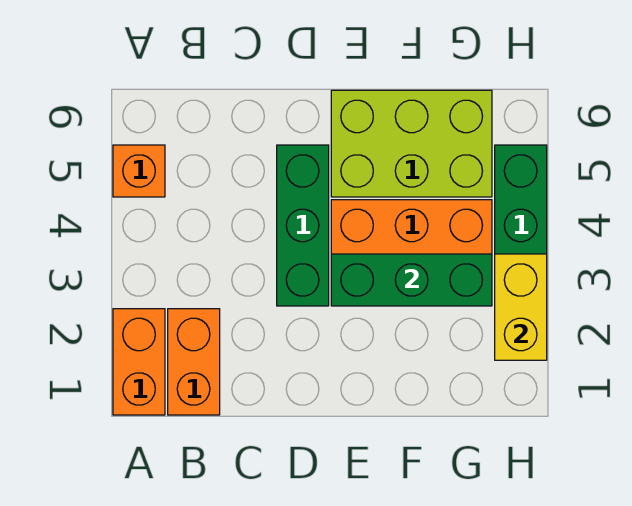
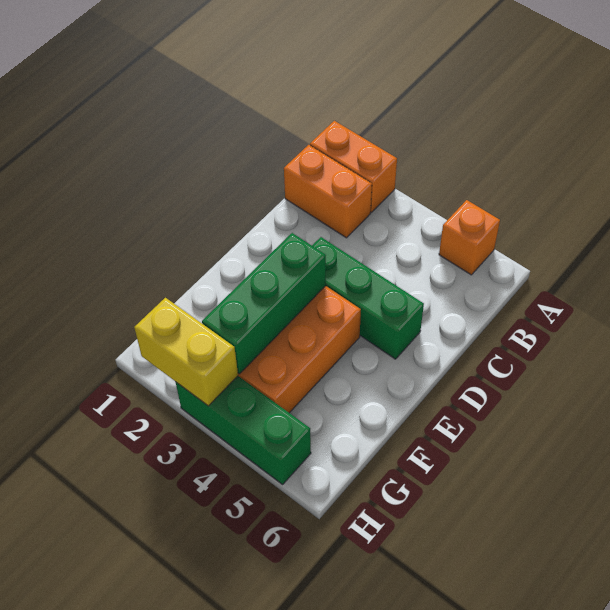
lime brick E5:G6 level 1 -> none

